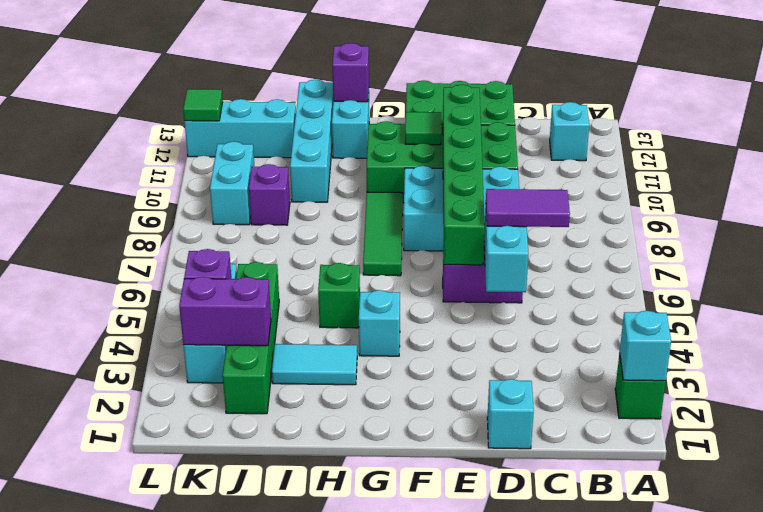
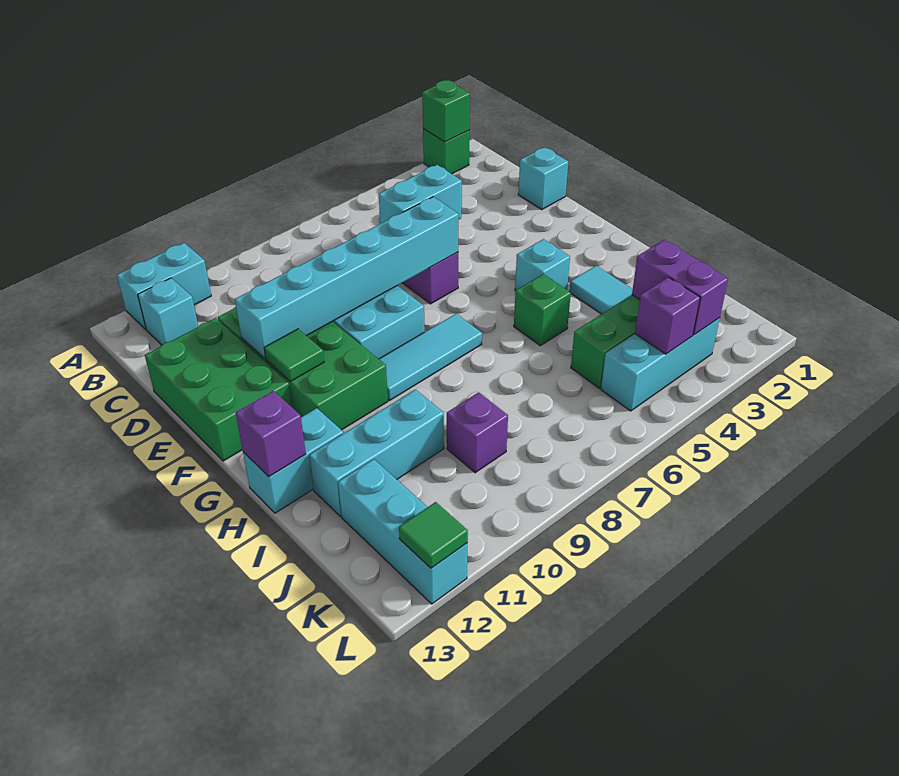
cyan brick A2 level 2 -> green brick A2 level 2
purple tile C6:D6 level 3 -> none
green brick E6:E11 level 2 -> cyan brick E6:E11 level 2
green tile G7:G9 level 1 -> cyan tile G7:G9 level 1
cyan brick I10:I13 level 1 -> cyan brick I10:I12 level 1
cyan brick K9:K10 level 1 -> cyan brick A11:A12 level 1

